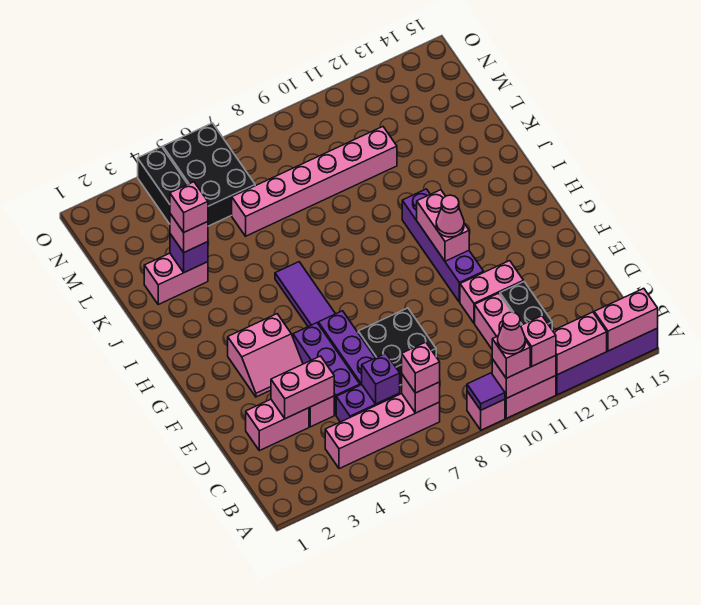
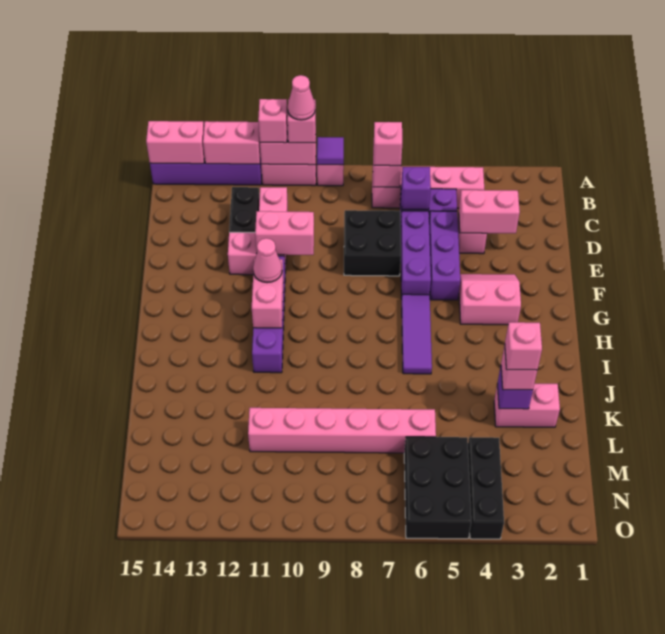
pink brick D2:D3 level 1 -> pink brick E10:E11 level 2

